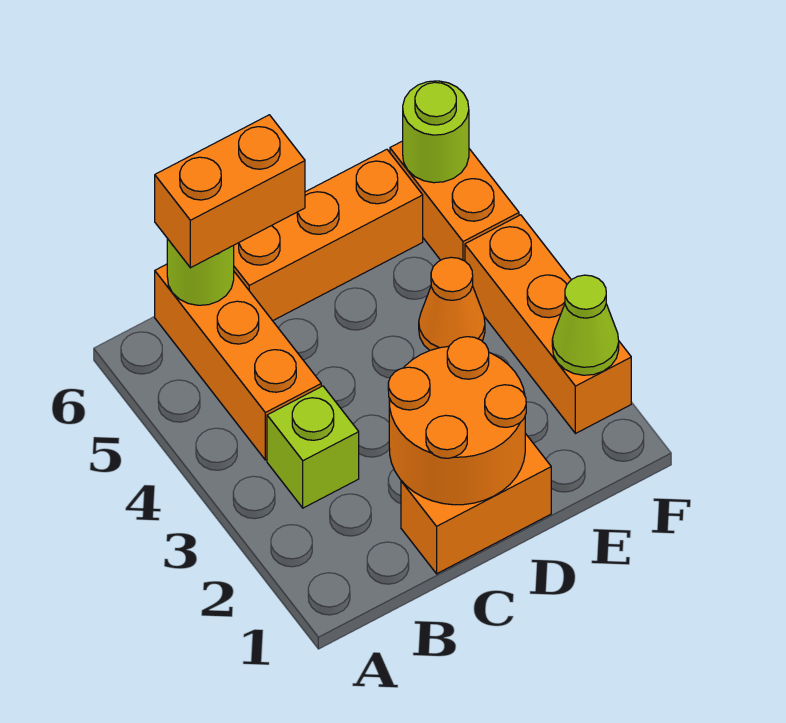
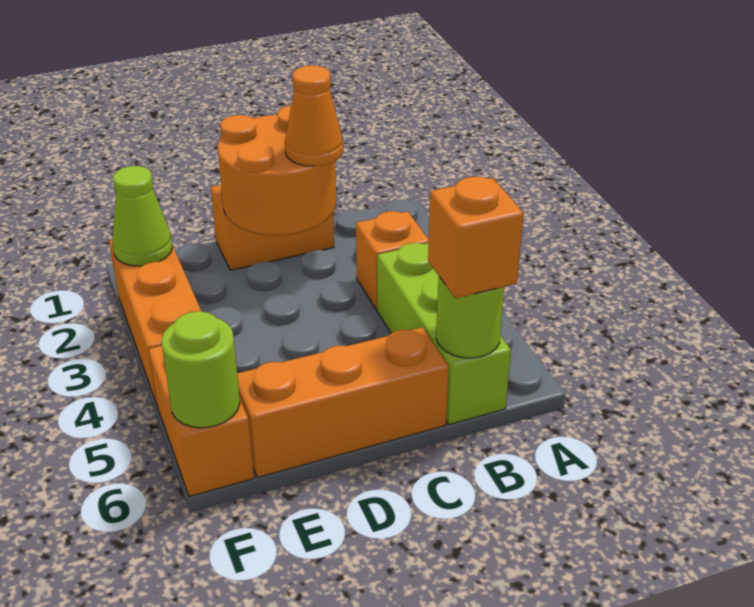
lime brick B3 level 1 -> orange brick B3 level 1
orange brick B4:B6 level 1 -> lime brick B4:B6 level 1
orange brick B6:C6 level 3 -> orange brick B6 level 3
orange cone E4 level 1 -> orange cone C2 level 3

